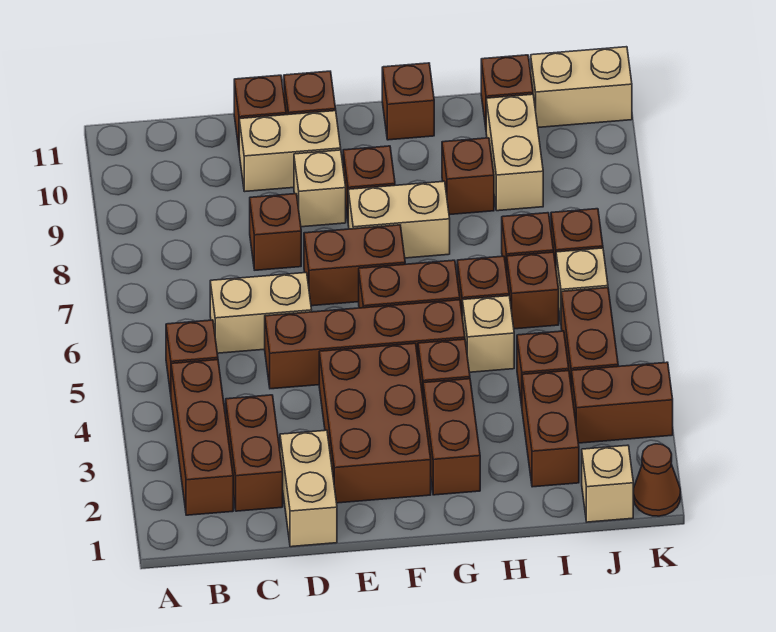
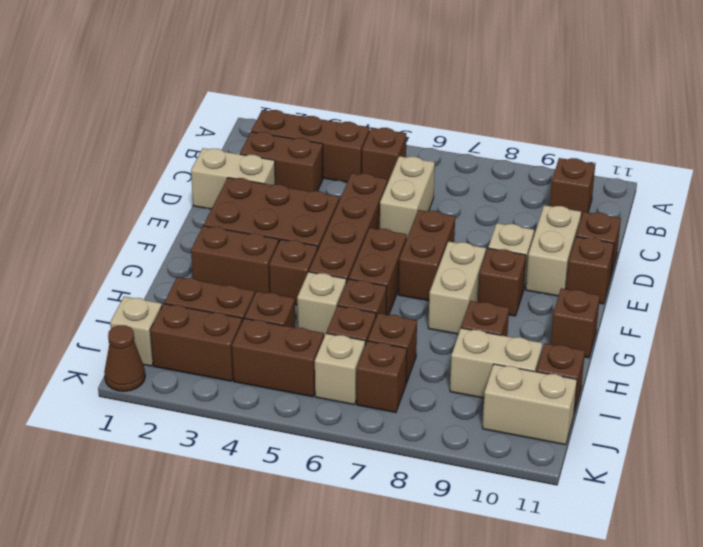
brown brick D8 level 1 -> brown brick B10 level 1
brown brick J3:K3 level 1 -> brown brick J2:J3 level 1
tan brick J11:K11 level 1 -> tan brick J10:J11 level 1

